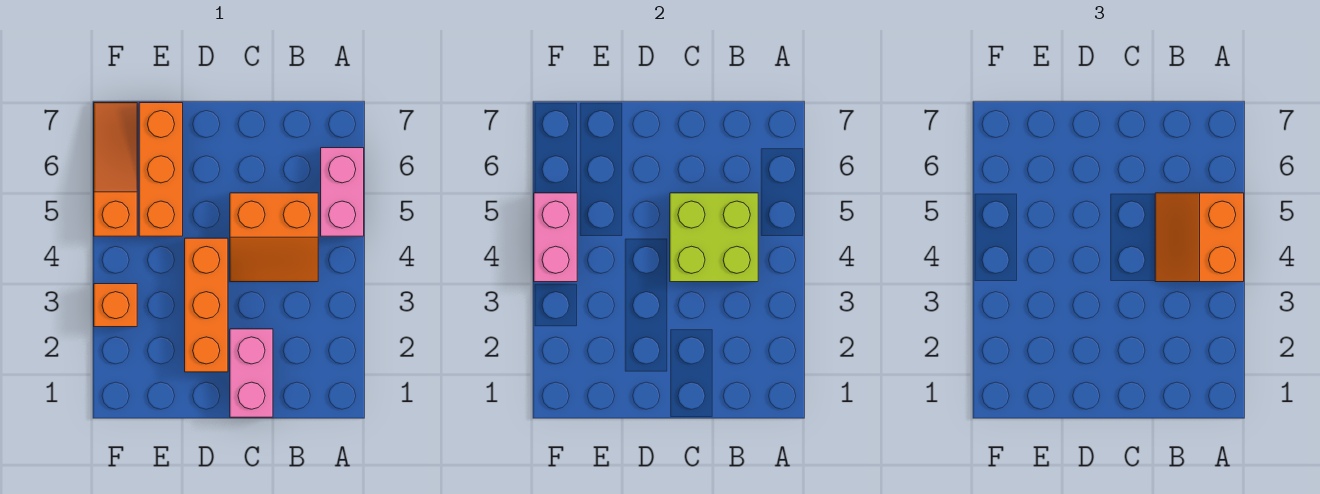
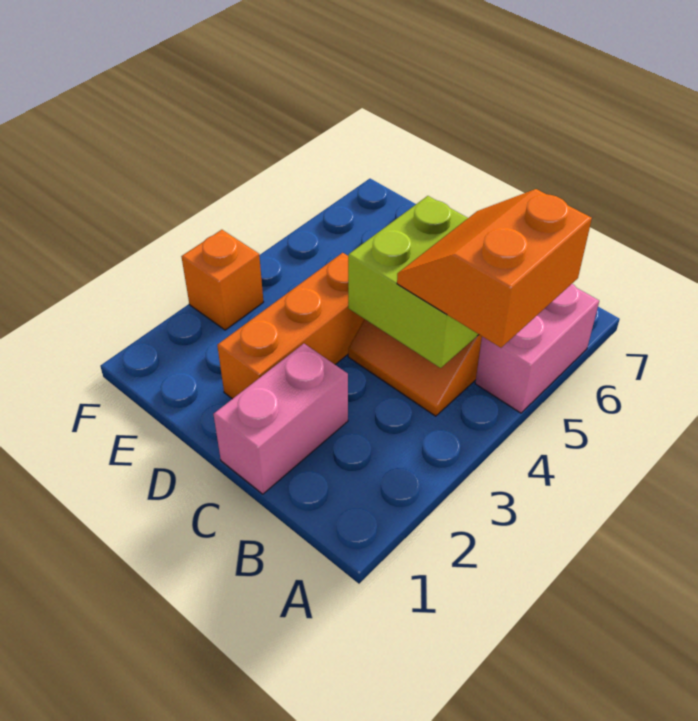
orange brick E5:E7 level 1 -> none
pink brick F4:F5 level 2 -> none
orange slope F5:F7 level 1 top 5 -> none

